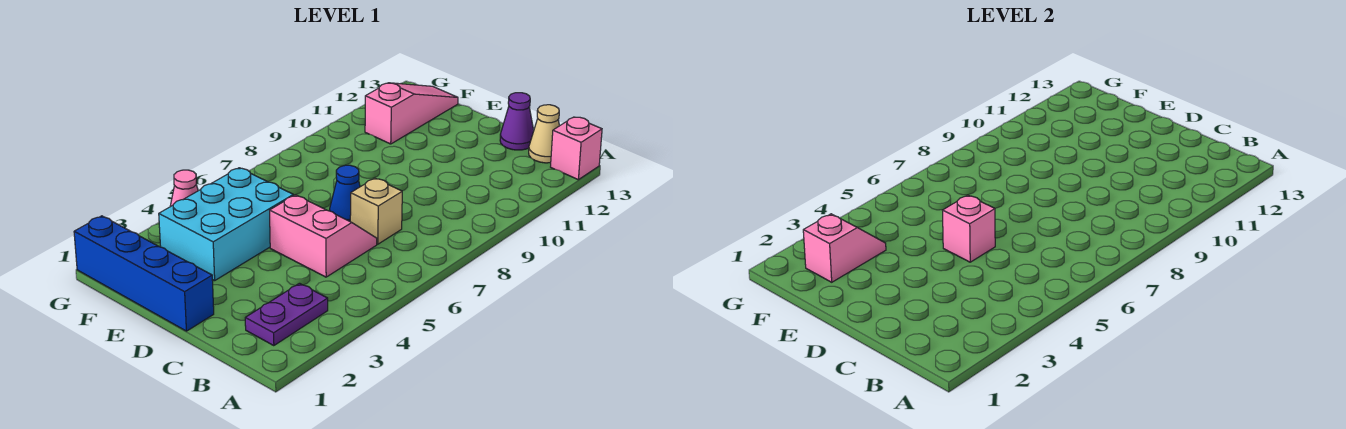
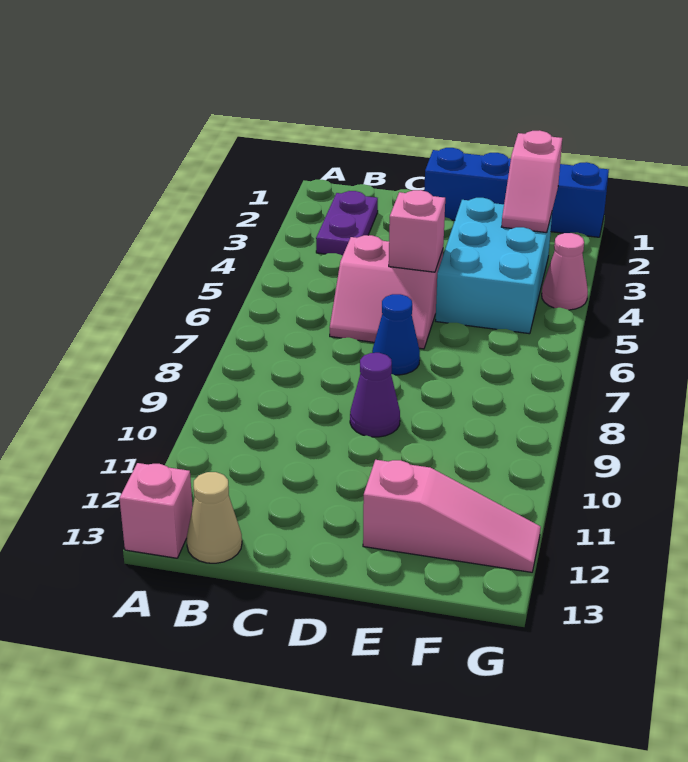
tan brick C7 level 1 -> none
purple cone C13 level 1 -> purple cone D9 level 1
pink slope F11:F13 level 1 top 11 -> pink slope E12:G12 level 1 top E

